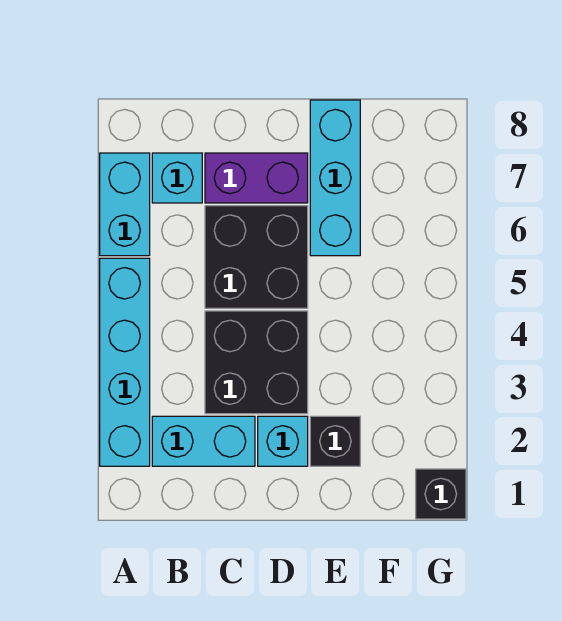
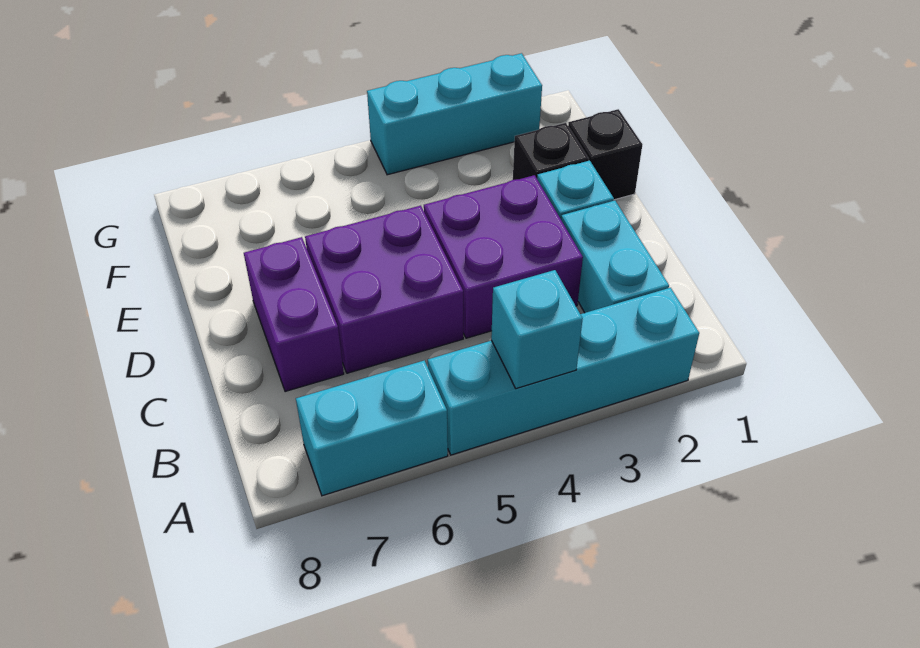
cyan brick B7 level 1 -> cyan brick A4 level 2
black brick C3:D4 level 1 -> purple brick C3:D4 level 1
black brick C5:D6 level 1 -> purple brick C5:D6 level 1
cyan brick E6:E8 level 1 -> cyan brick G2:G4 level 1
black brick G1 level 1 -> black brick E1 level 1

